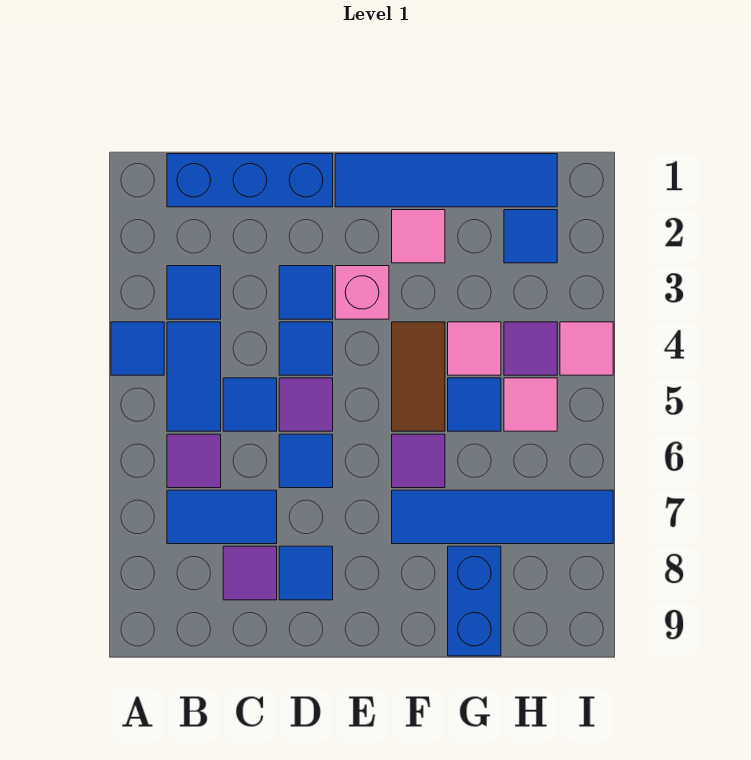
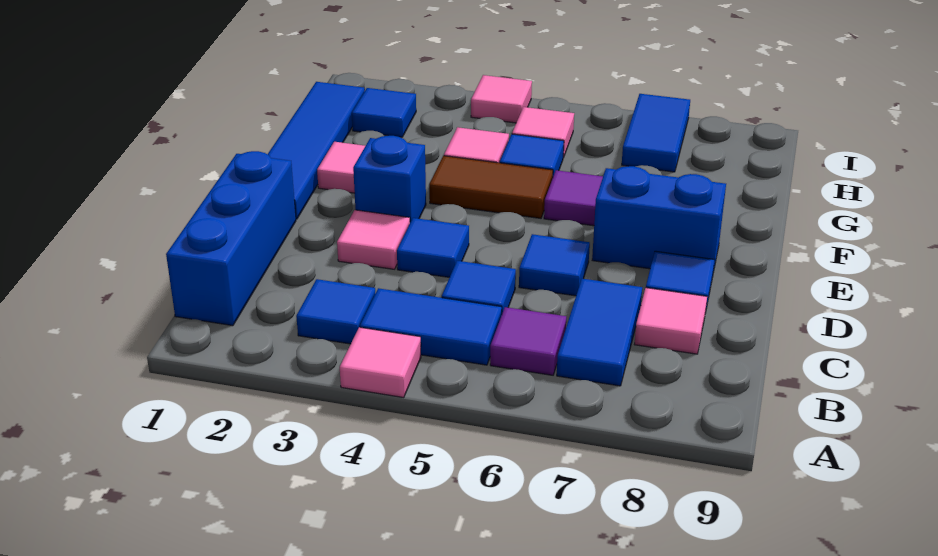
blue tile A4 level 1 -> pink tile A4 level 1
purple tile C8 level 1 -> pink tile C8 level 1
blue tile D3 level 1 -> pink tile D3 level 1
purple tile D5 level 1 -> none
pink brick E3 level 1 -> blue brick E3 level 1
blue tile F7:I7 level 1 -> blue tile H7:I7 level 1
blue brick G8:G9 level 1 -> blue brick E7:E8 level 1
purple tile H4 level 1 -> none

